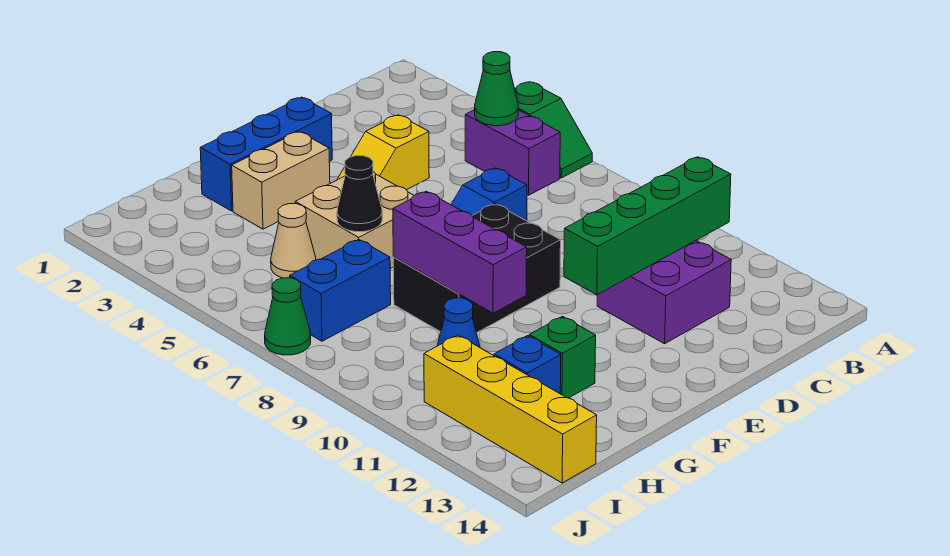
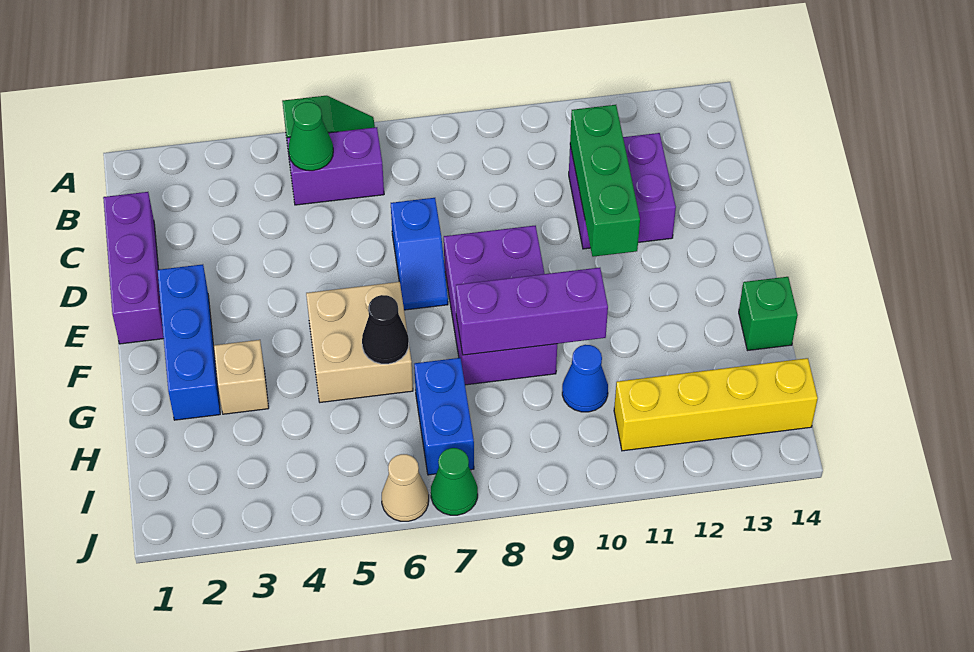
green brick B11:E11 level 2 -> green brick C11:E11 level 2
none -> purple brick C1:E1 level 1
yellow slope D4:E4 level 1 top D -> none
black brick E8:G9 level 1 -> purple brick E8:G9 level 1
tan brick F3:G3 level 1 -> tan brick G3 level 1
green brick G12 level 1 -> green brick G14 level 1
tan cone H5 level 1 -> tan cone J6 level 1
blue brick H12 level 1 -> none

